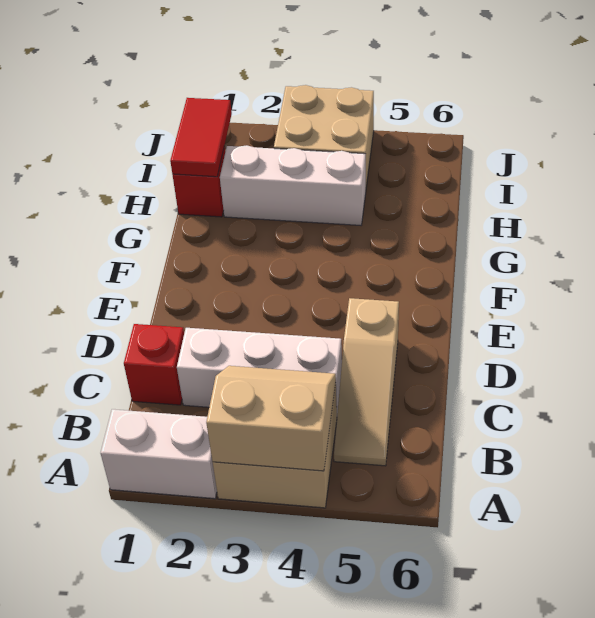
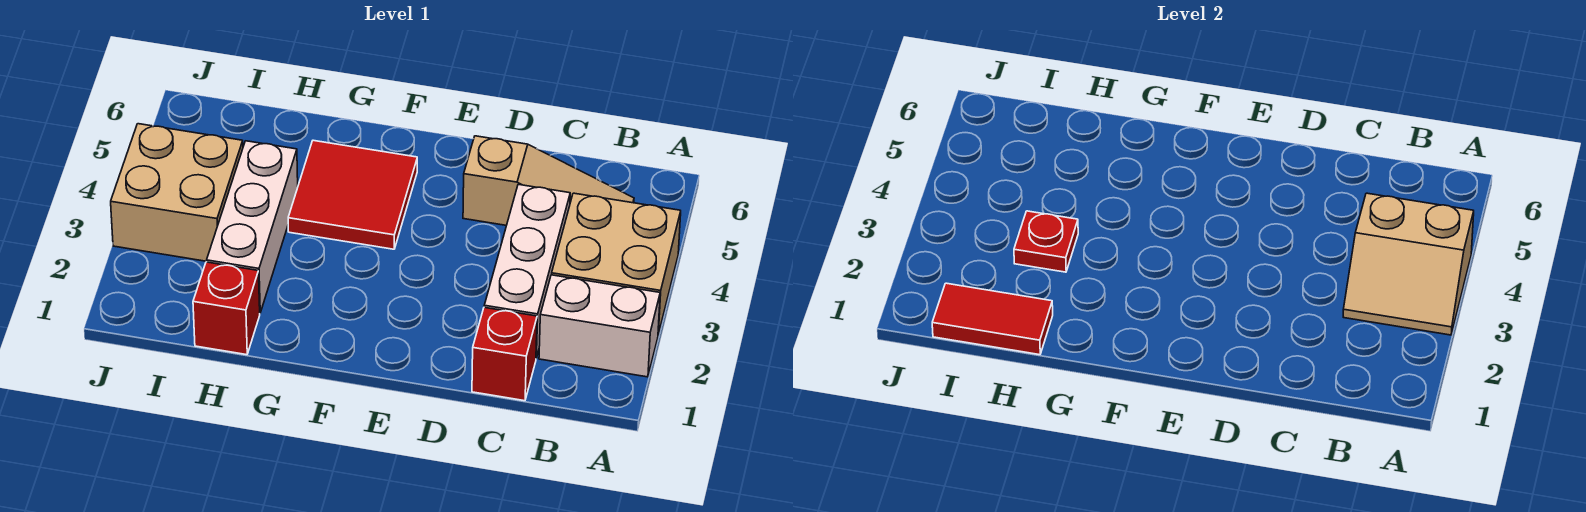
white brick A1:A2 level 1 -> white brick A2:B2 level 1
tan slope A3:B4 level 2 top A -> tan slope A3:B4 level 2 top 4
none -> red tile F4:G5 level 1
none -> red plate H3 level 2

